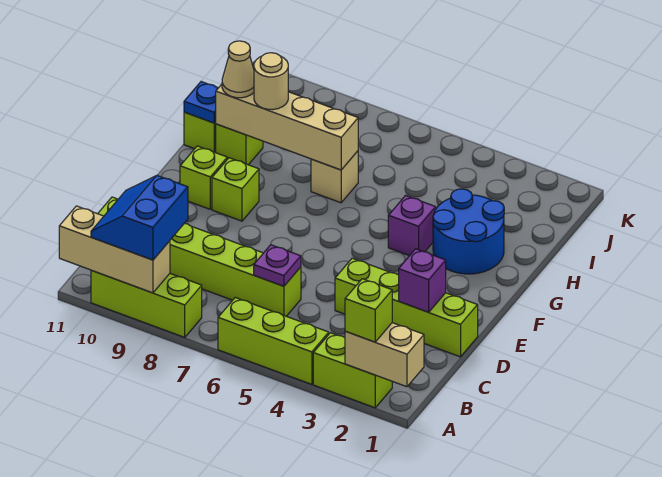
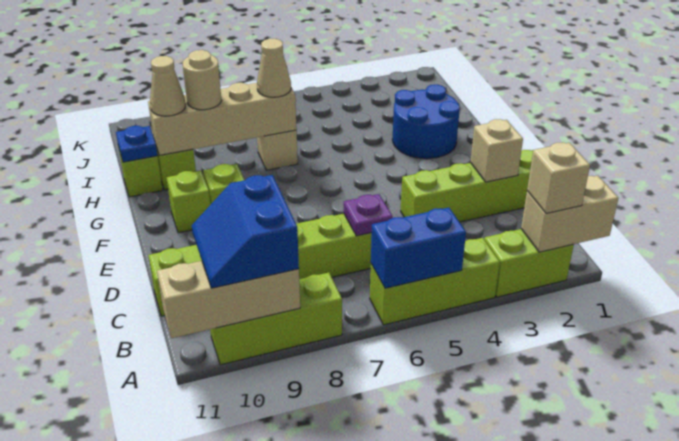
lime brick A2 level 3 -> tan brick A2 level 3
none -> blue brick A5:A6 level 2
purple brick D2 level 2 -> tan brick D2 level 2
purple brick G4 level 1 -> none
none -> tan cone H7 level 3

